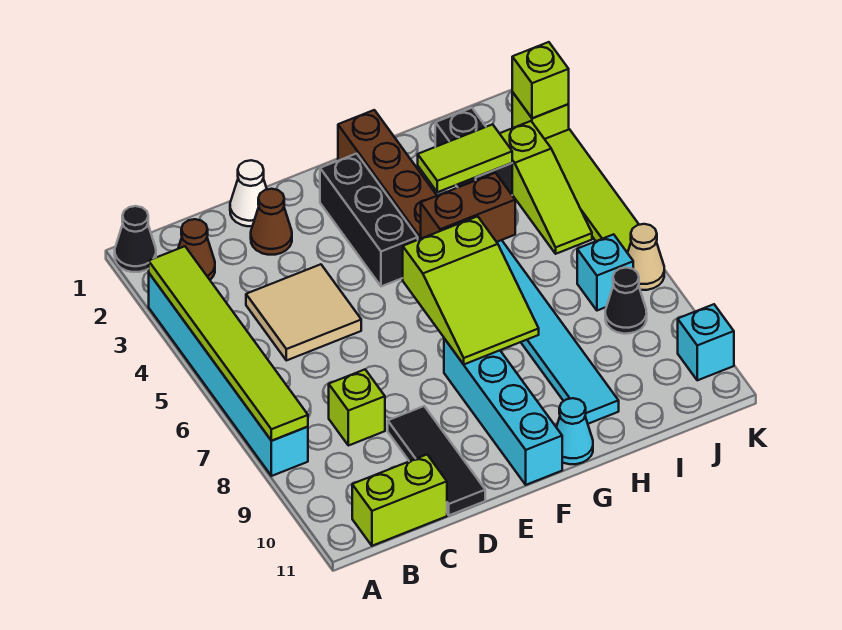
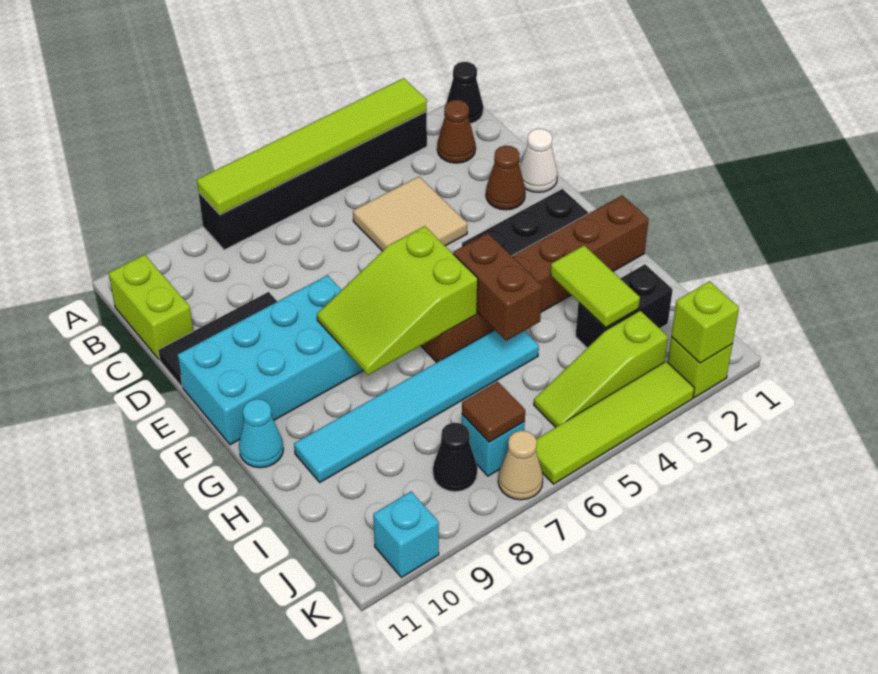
cyan brick A3:A8 level 1 -> black brick A3:A8 level 1
lime brick C8 level 1 -> none
cyan brick F8:F11 level 1 -> cyan brick E8:F11 level 1
none -> brown tile J7 level 2

